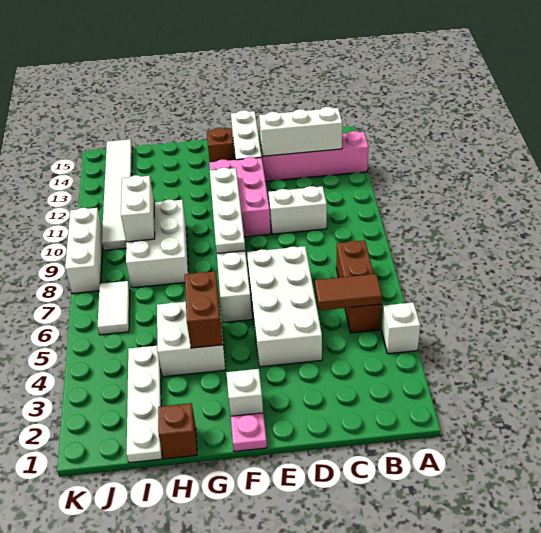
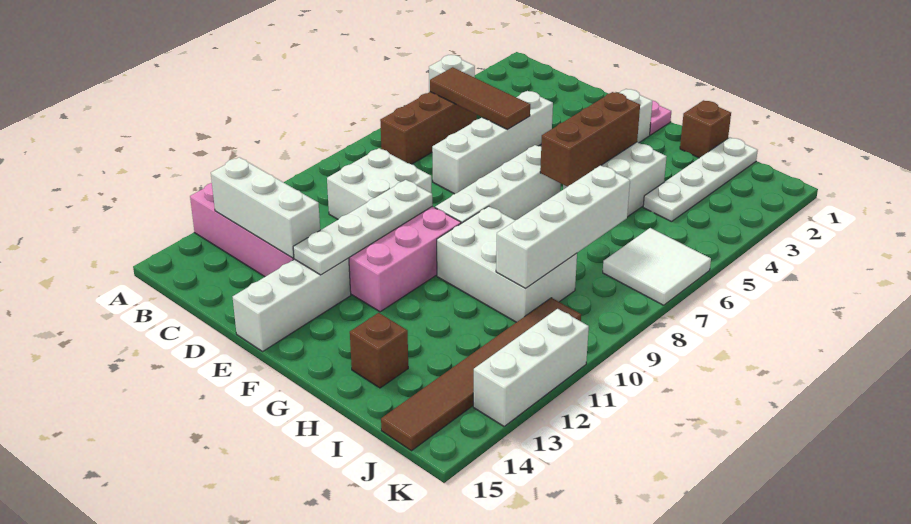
brown tile B5:C5 level 2 -> brown tile B5:D5 level 2
white brick C10:D10 level 1 -> white brick C9:D10 level 1
white brick D4:E7 level 1 -> white brick D4:D7 level 1
white plate F8:F11 level 2 -> white plate E10:E13 level 2
brown brick F14 level 1 -> brown brick H14 level 1
brown brick G4:G5 level 2 -> brown brick G4:G6 level 2
white brick H8:I10 level 1 -> white brick G9:I10 level 1
white brick I9:I10 level 2 -> white brick I7:I10 level 2
white tile J6:J7 level 1 -> white tile J6:K7 level 1
white tile J10:J15 level 1 -> brown tile J10:J15 level 1
white brick K8:K10 level 1 -> white brick K11:K13 level 1

